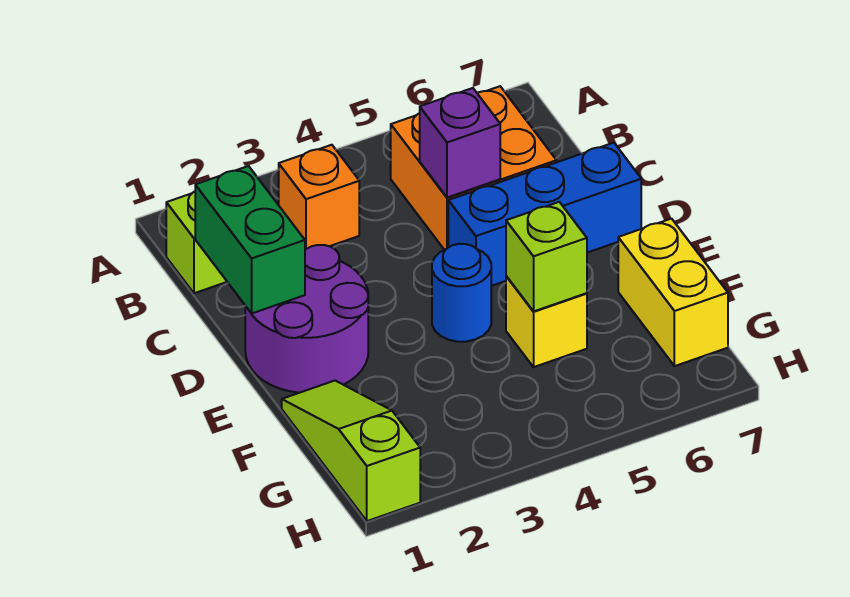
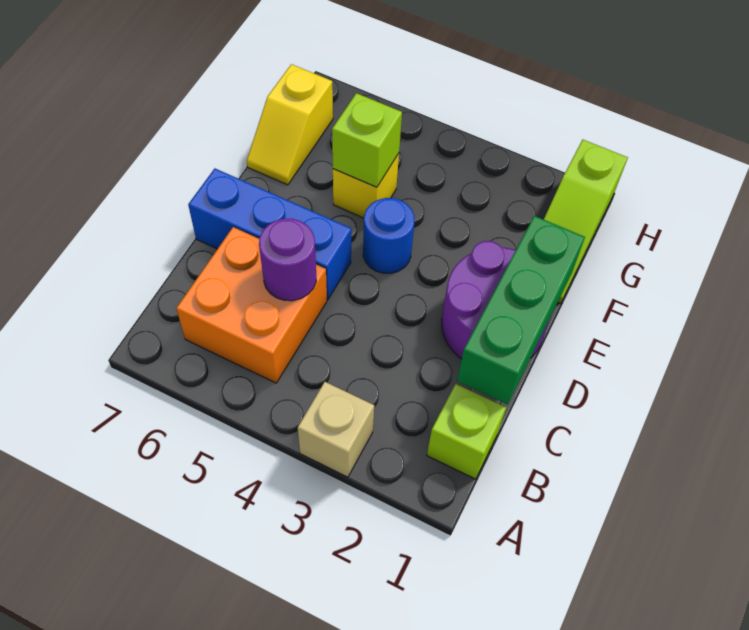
none -> tan brick A3 level 1
orange brick B3 level 1 -> none
green brick C1:D1 level 2 -> green brick C1:E1 level 2
purple brick C5 level 2 -> purple round brick C5 level 2
yellow brick F7:G7 level 1 -> yellow slope F7:G7 level 1 top G

